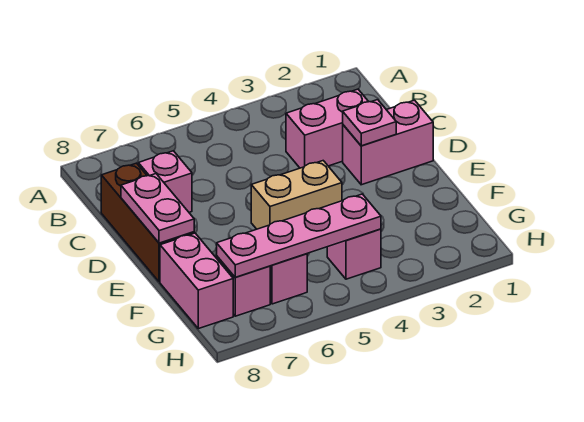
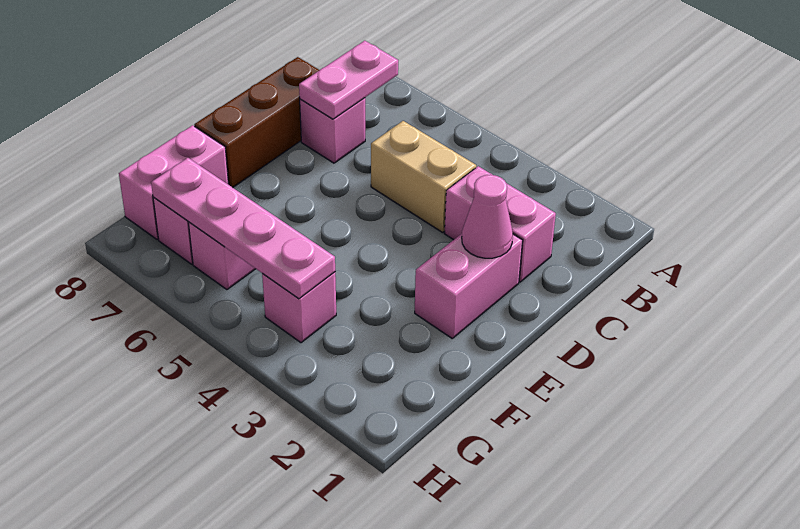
pink brick D1:D2 level 1 -> pink brick D2:E2 level 1
pink plate D2 level 2 -> pink cone D2 level 2
pink plate D8:E8 level 2 -> pink plate B7:C7 level 2
tan brick E4:E5 level 1 -> tan brick C4:C5 level 1

